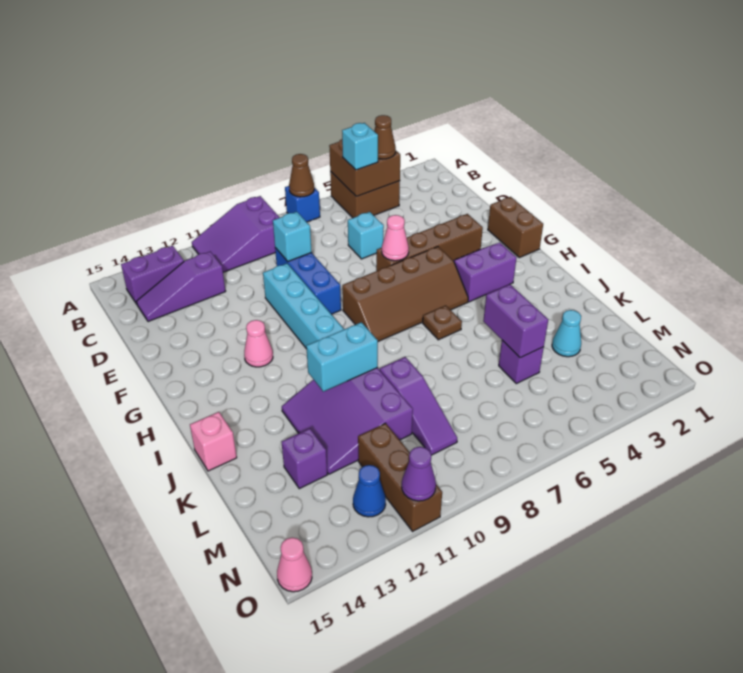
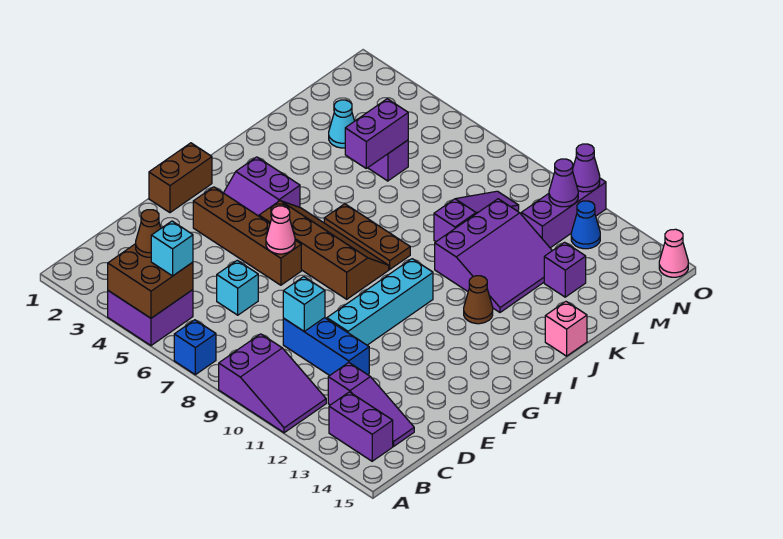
brown brick A4:B5 level 1 -> purple brick A4:B5 level 1
brown cone A7 level 2 -> brown cone I12 level 1
blue brick D9:F9 level 1 -> blue brick D9:D11 level 1
pink cone G12 level 1 -> none
brown plate I6 level 1 -> brown plate I6:I8 level 1
cyan brick J10:J11 level 2 -> none
brown brick M11:O11 level 1 -> purple brick M11:O11 level 1
none -> purple cone N11 level 2

